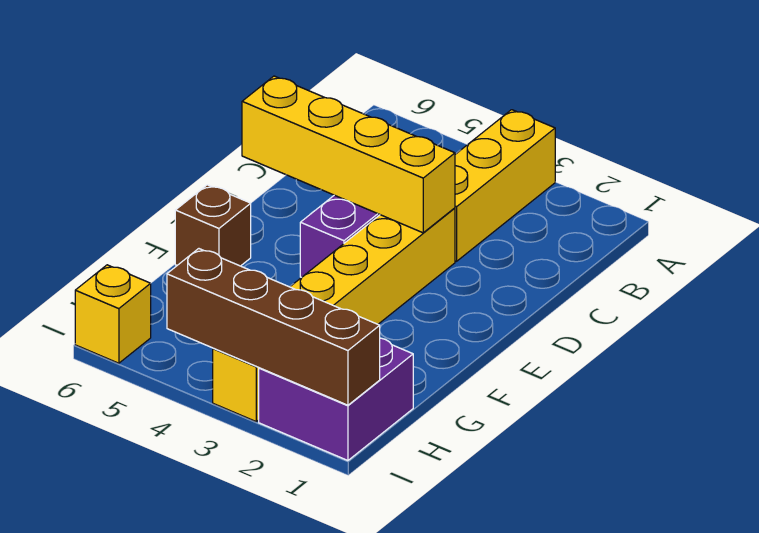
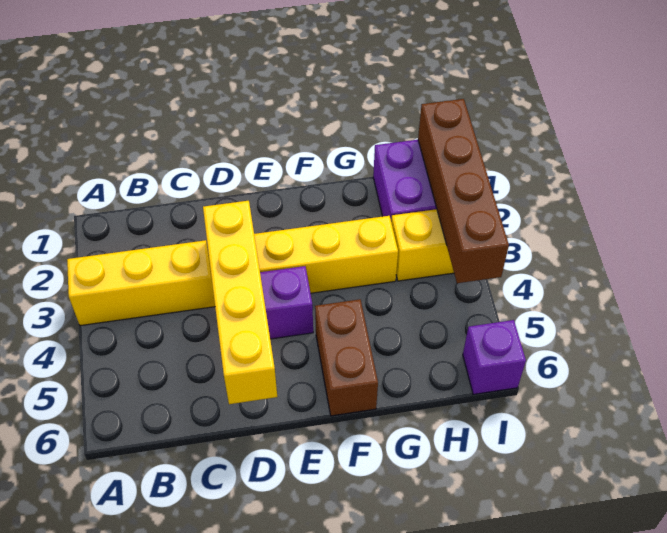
brown brick F6 level 1 -> brown brick F5:F6 level 1
yellow brick I6 level 1 -> purple brick I6 level 1

